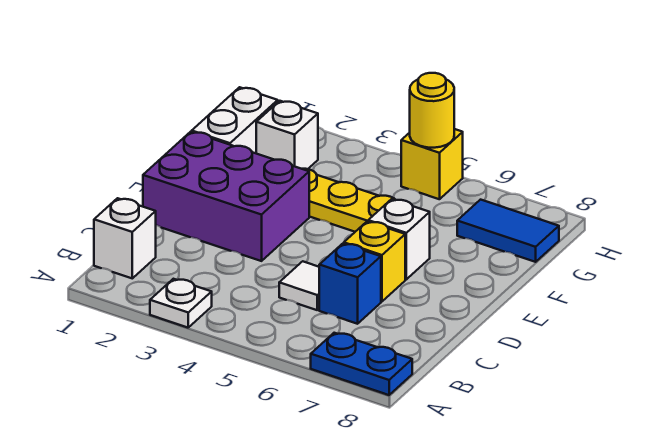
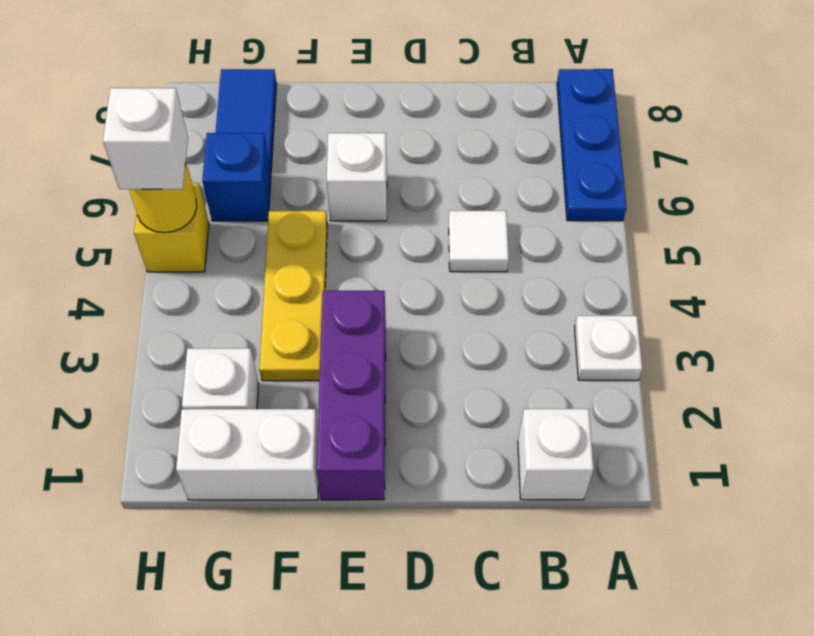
blue plate A7:A8 level 1 -> blue plate A6:A8 level 1
blue brick C6 level 1 -> blue brick G6 level 1
purple brick D1:E3 level 1 -> purple brick E1:E3 level 1
yellow brick D6 level 1 -> none
none -> white brick H5 level 3

